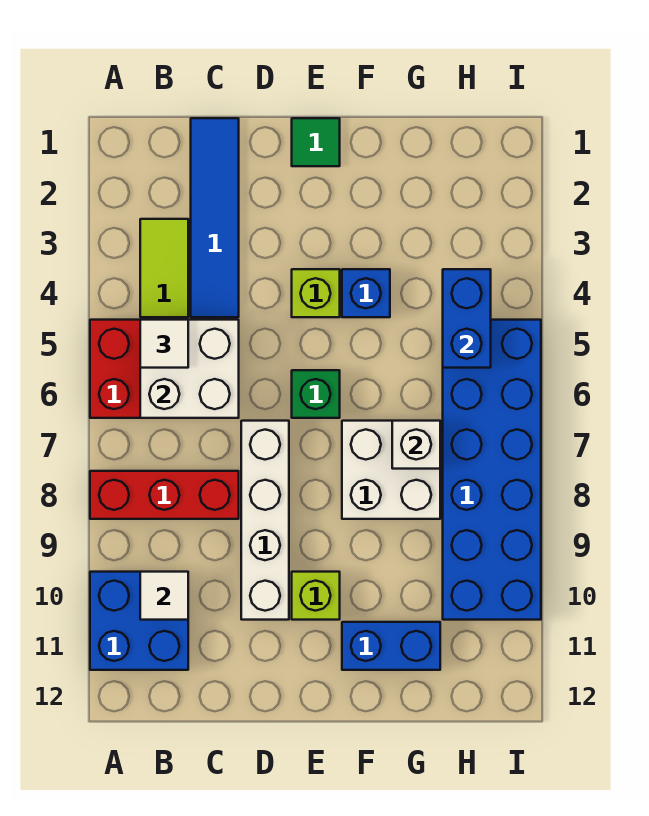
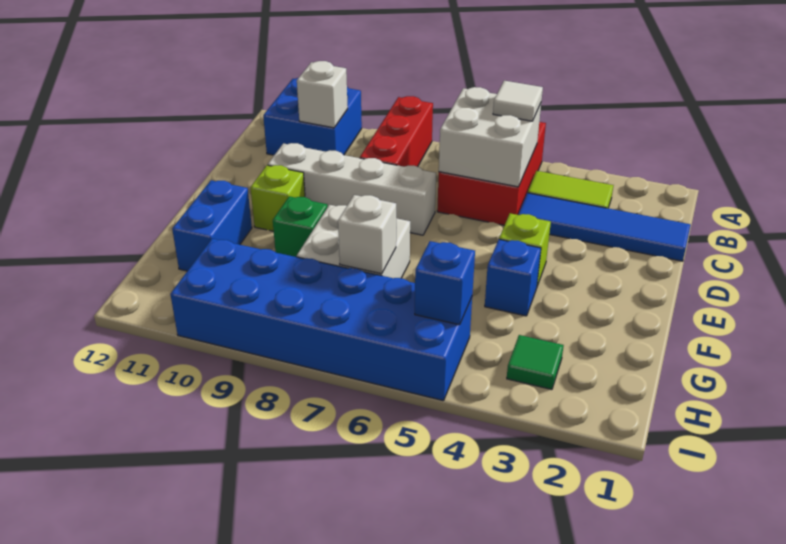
white tile B10 level 2 -> white brick B10 level 2
green tile E1 level 1 -> green tile H3 level 1
green brick E6 level 1 -> green brick F9 level 1
blue brick H4:H5 level 2 -> blue brick H5 level 2

